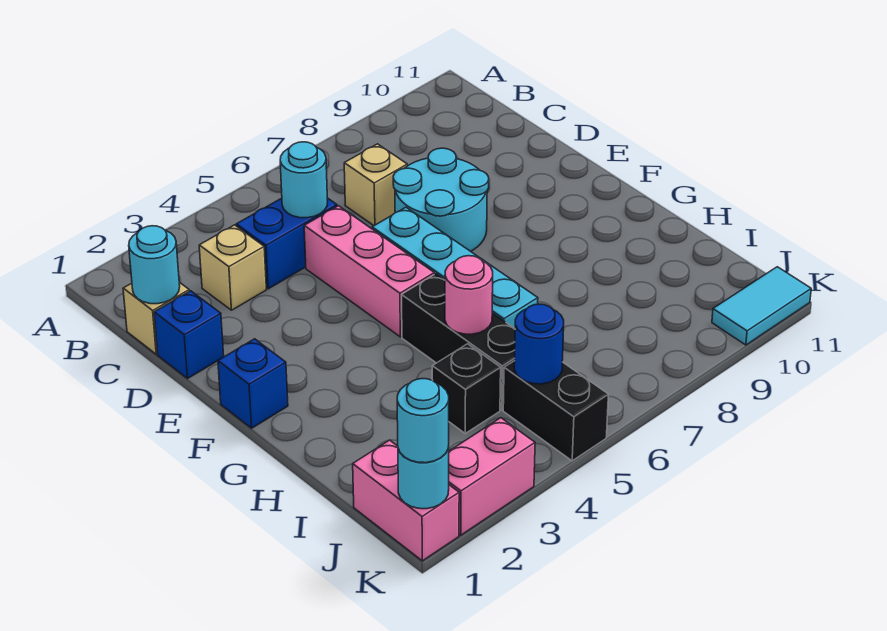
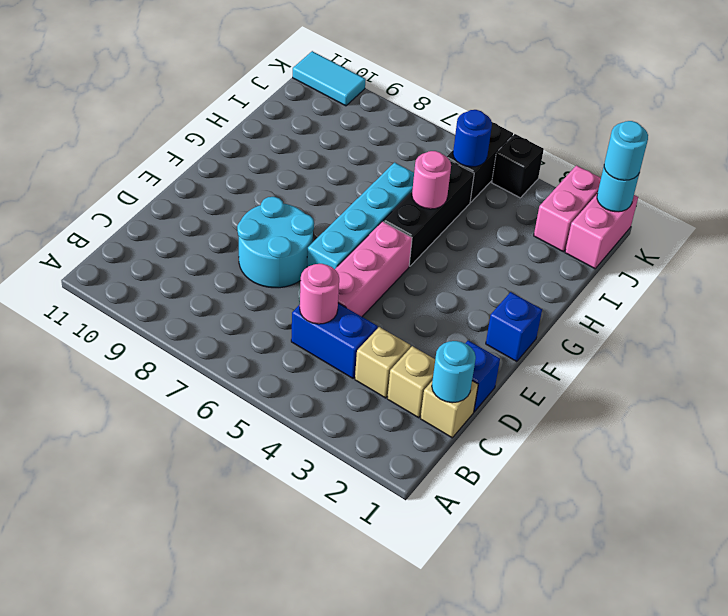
cyan round brick C5 level 2 -> pink round brick C5 level 2
tan brick C7 level 1 -> tan brick C2 level 1
black brick I4 level 1 -> black brick K4 level 1
pink brick K2:K3 level 1 -> pink brick J2:K2 level 1

